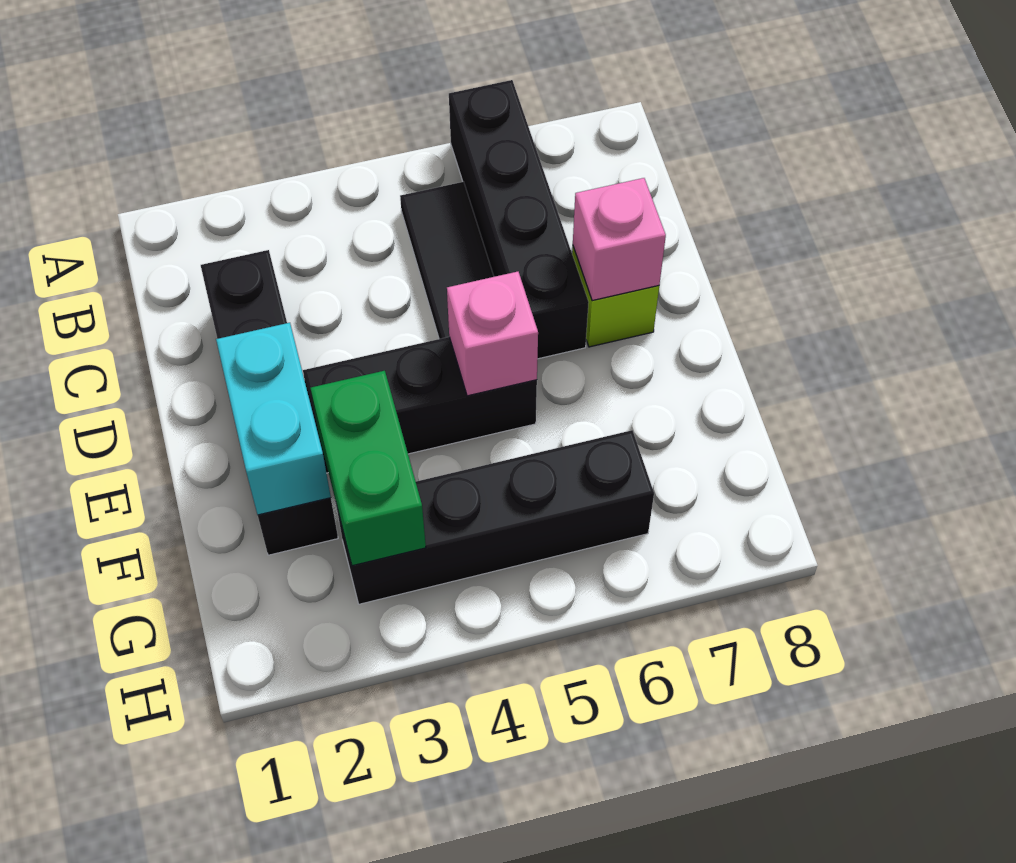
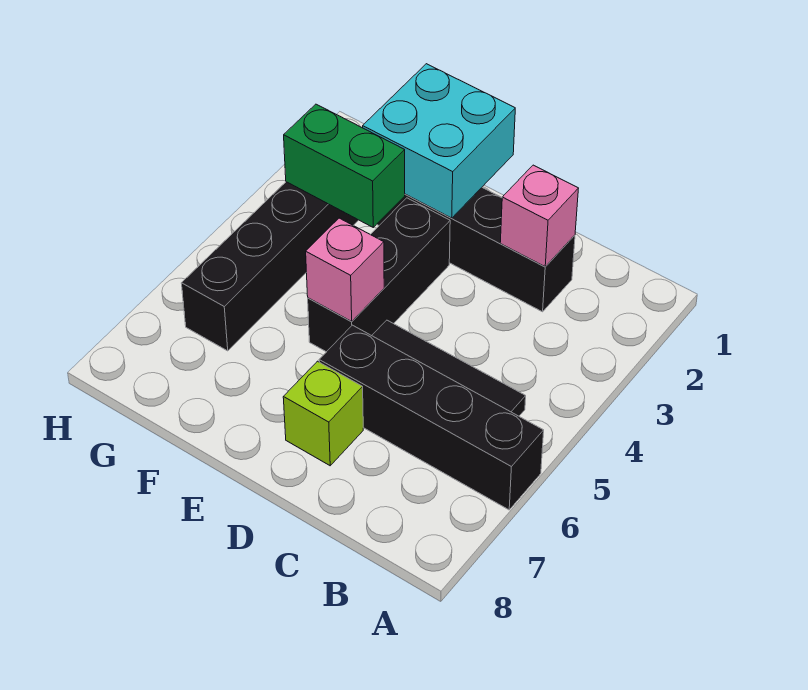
pink brick D7 level 2 -> pink brick C2 level 2
cyan brick E2:F2 level 2 -> cyan brick E1:F2 level 2

